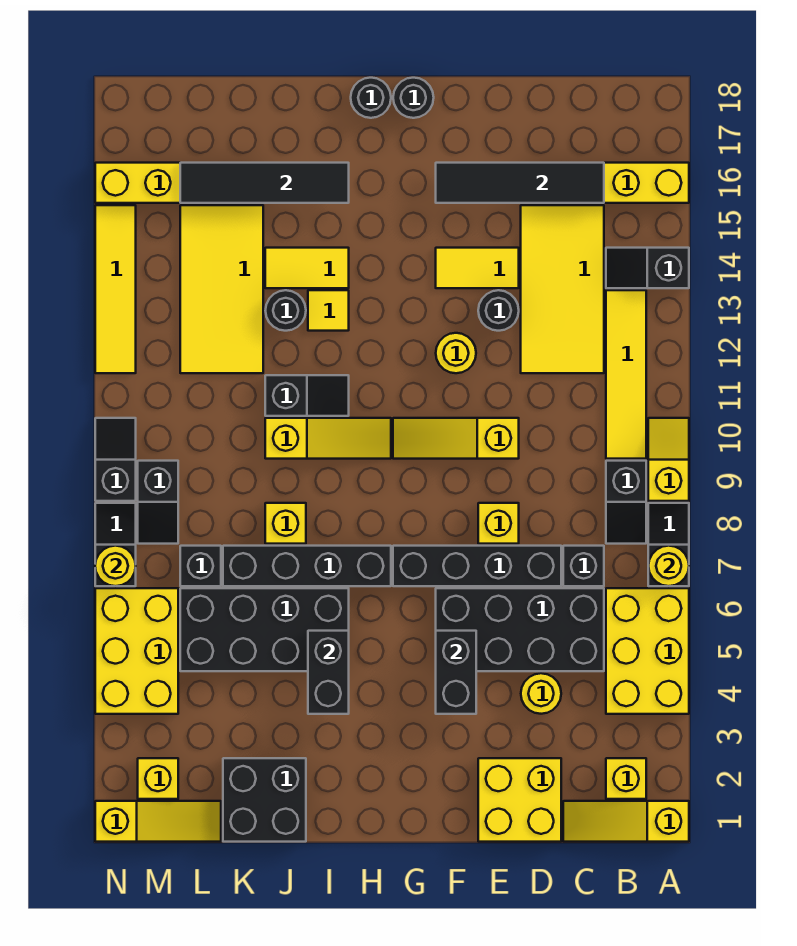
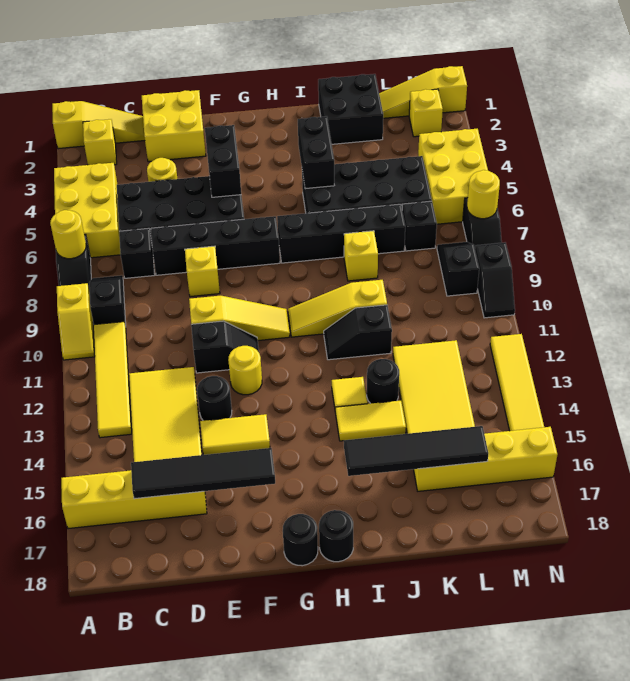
black slope A14:B14 level 1 top A -> black slope E11:F11 level 1 top E

